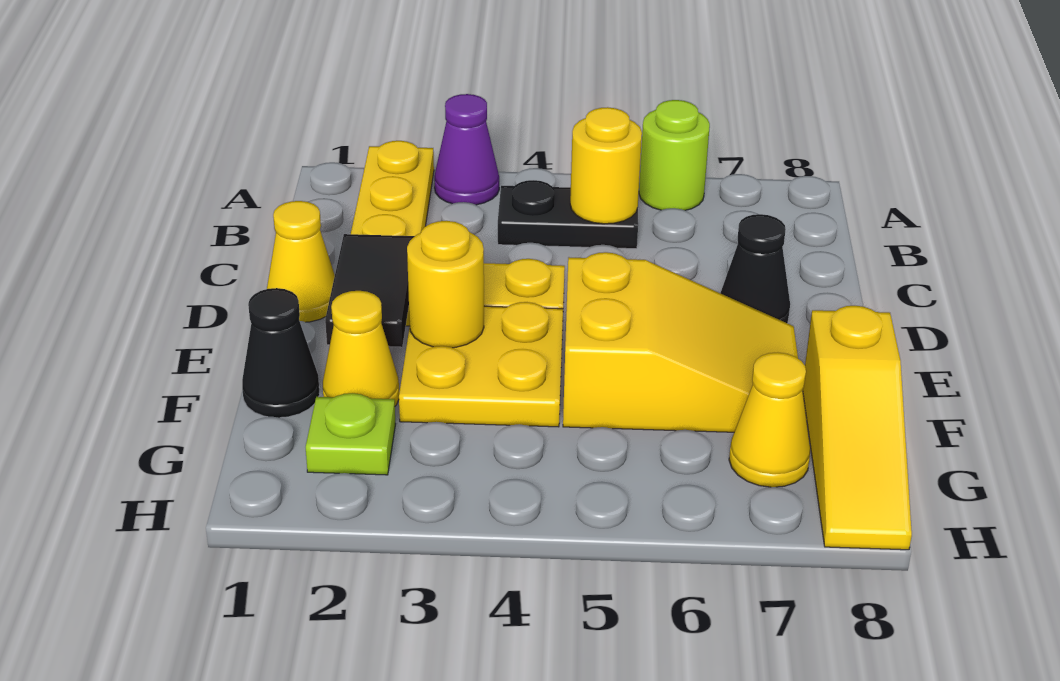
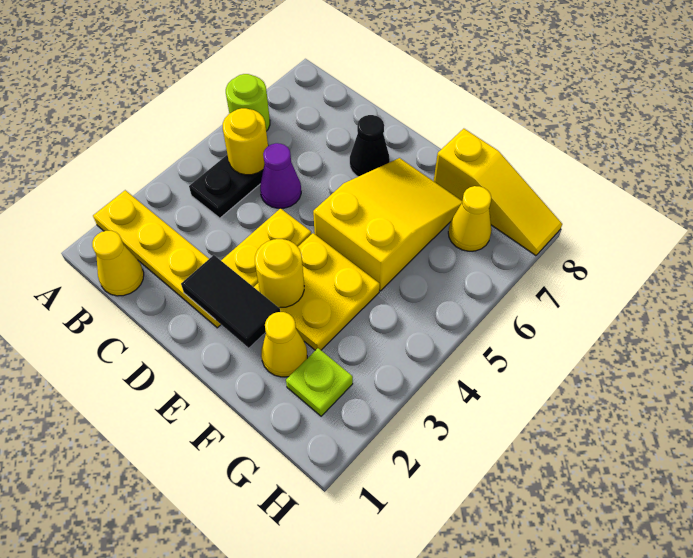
purple cone A3 level 1 -> purple cone C5 level 1
yellow cone D1 level 1 -> yellow cone B1 level 1
black cone F1 level 1 -> none

